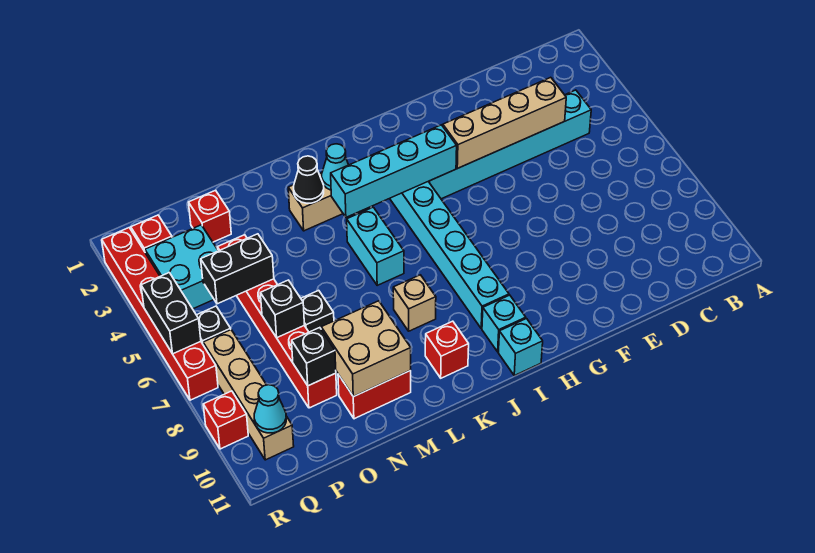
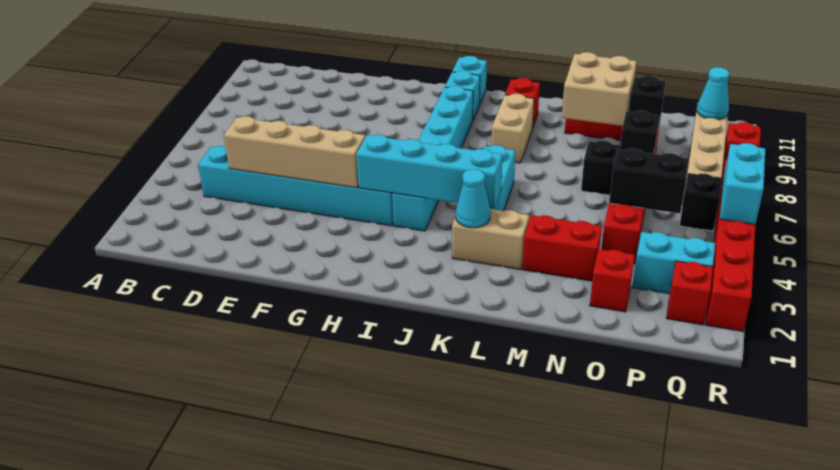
tan brick K8 level 1 -> tan brick K8:K9 level 1
black cone L3 level 2 -> none
none -> red brick M3:N3 level 1
cyan brick P3:Q4 level 1 -> cyan brick P3:Q3 level 1
black brick R5:R6 level 2 -> cyan brick R5:R6 level 2

